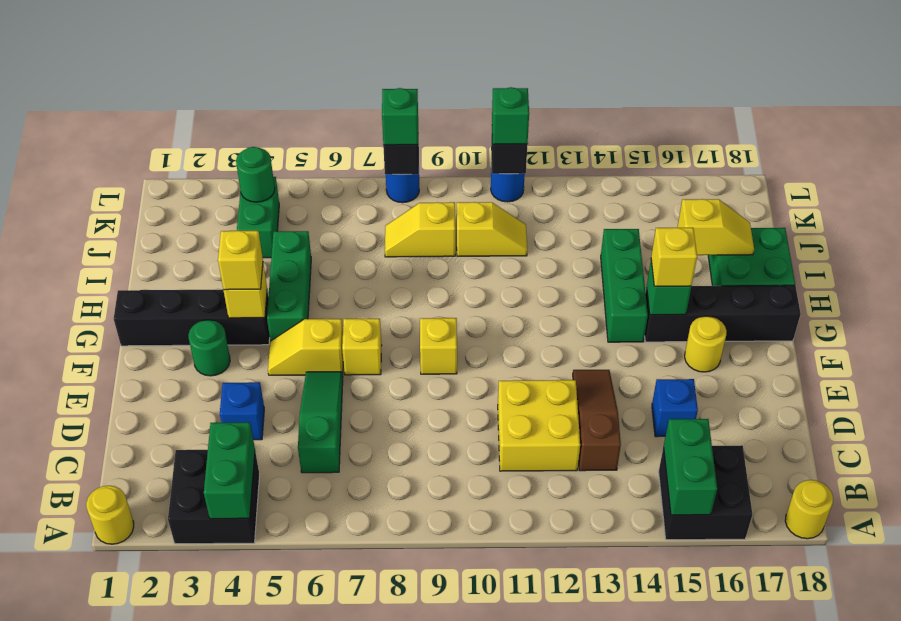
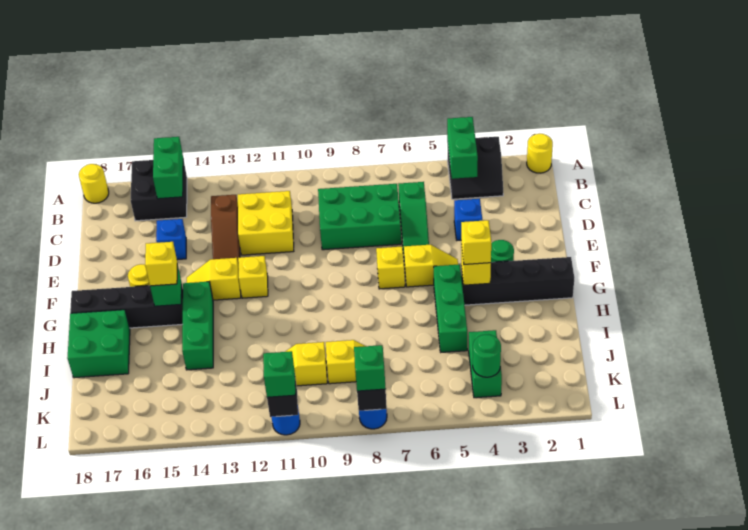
black brick A3:B4 level 1 -> black slope A3:B4 level 1 top A
none -> green brick C7:D9 level 1
yellow brick F9 level 1 -> yellow brick F12 level 1
yellow slope I16:I17 level 2 top 16 -> yellow slope F13:F14 level 1 top 13

